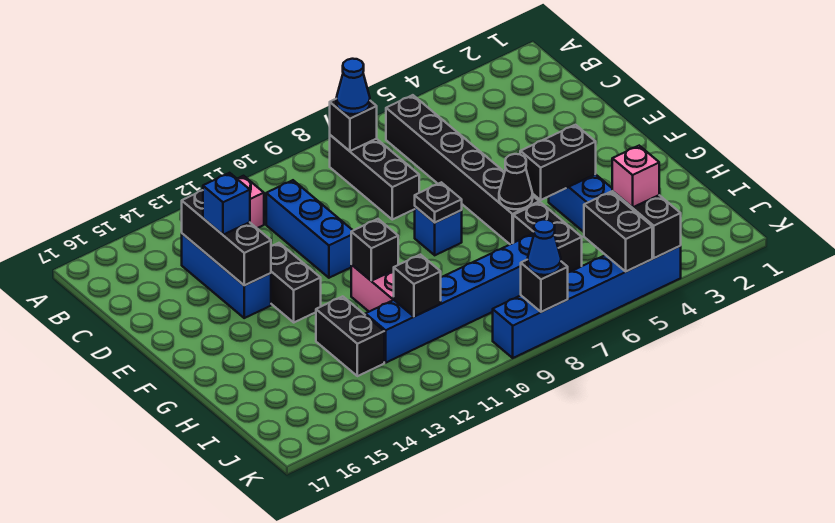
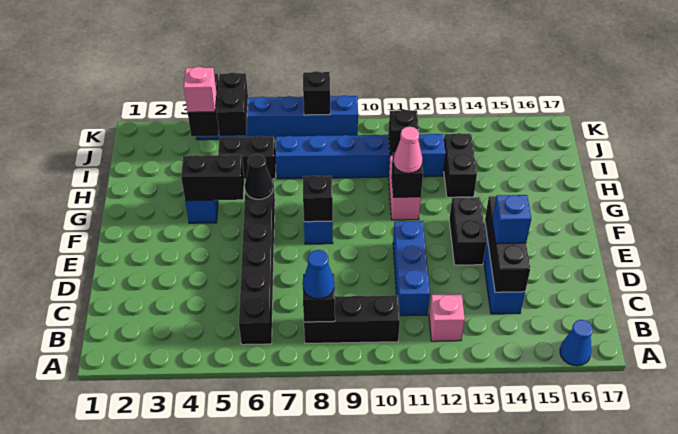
black brick B8:D8 level 1 -> black brick B8:B10 level 1
black plate F8 level 2 -> black brick F8 level 2
none -> pink cone G11 level 3
black brick H6:I6 level 1 -> black brick I5:I6 level 1
blue cone K8 level 3 -> blue cone A16 level 1

